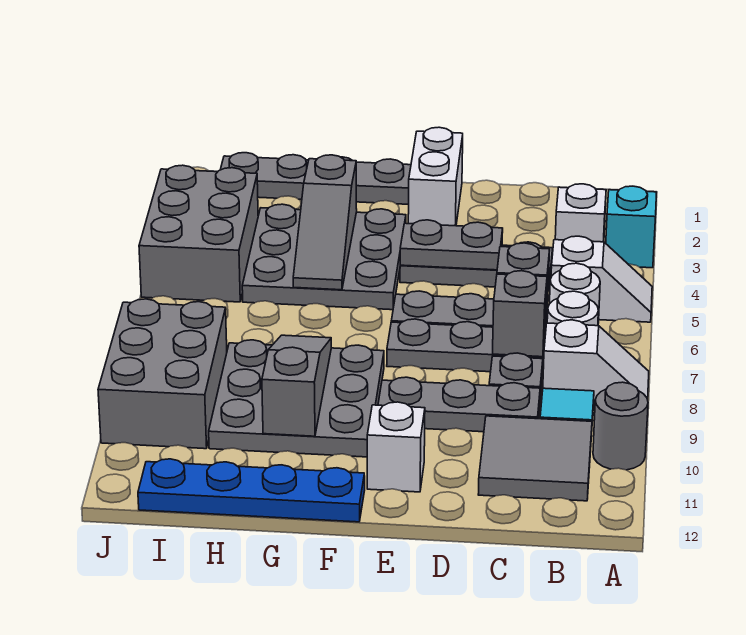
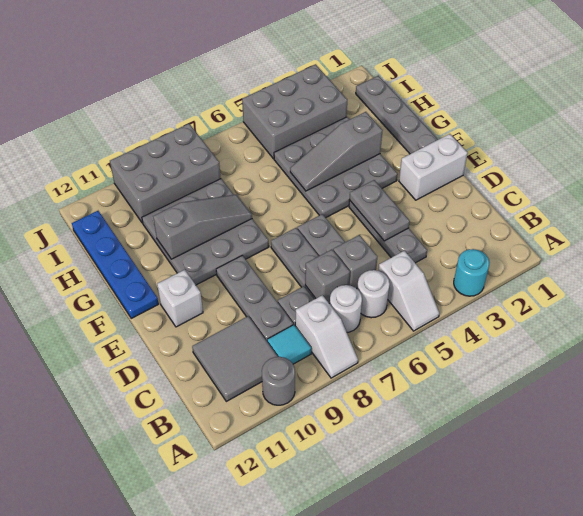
cyan brick A3 level 1 -> cyan round brick A3 level 1
white brick B3 level 1 -> none

